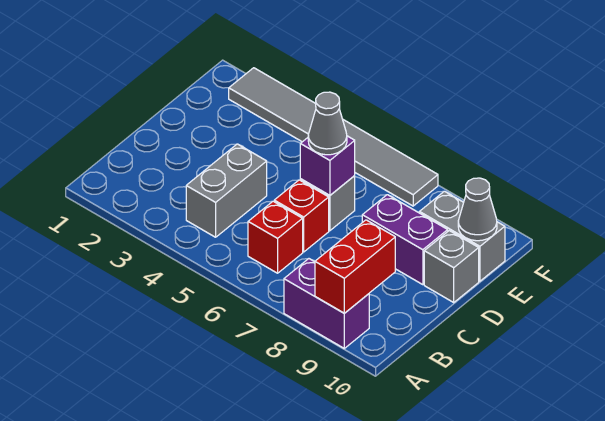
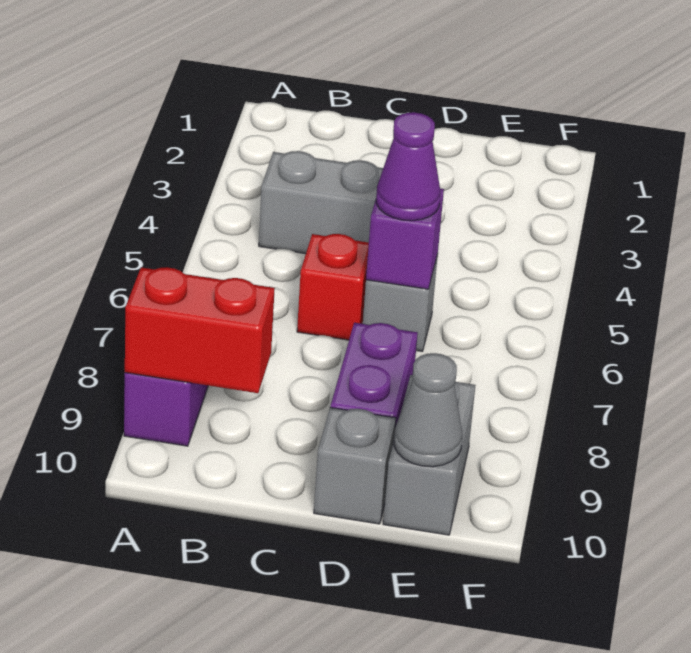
red brick B6 level 1 -> none
grey cone D6 level 3 -> purple cone D6 level 3
grey tile F2:F7 level 1 -> none

